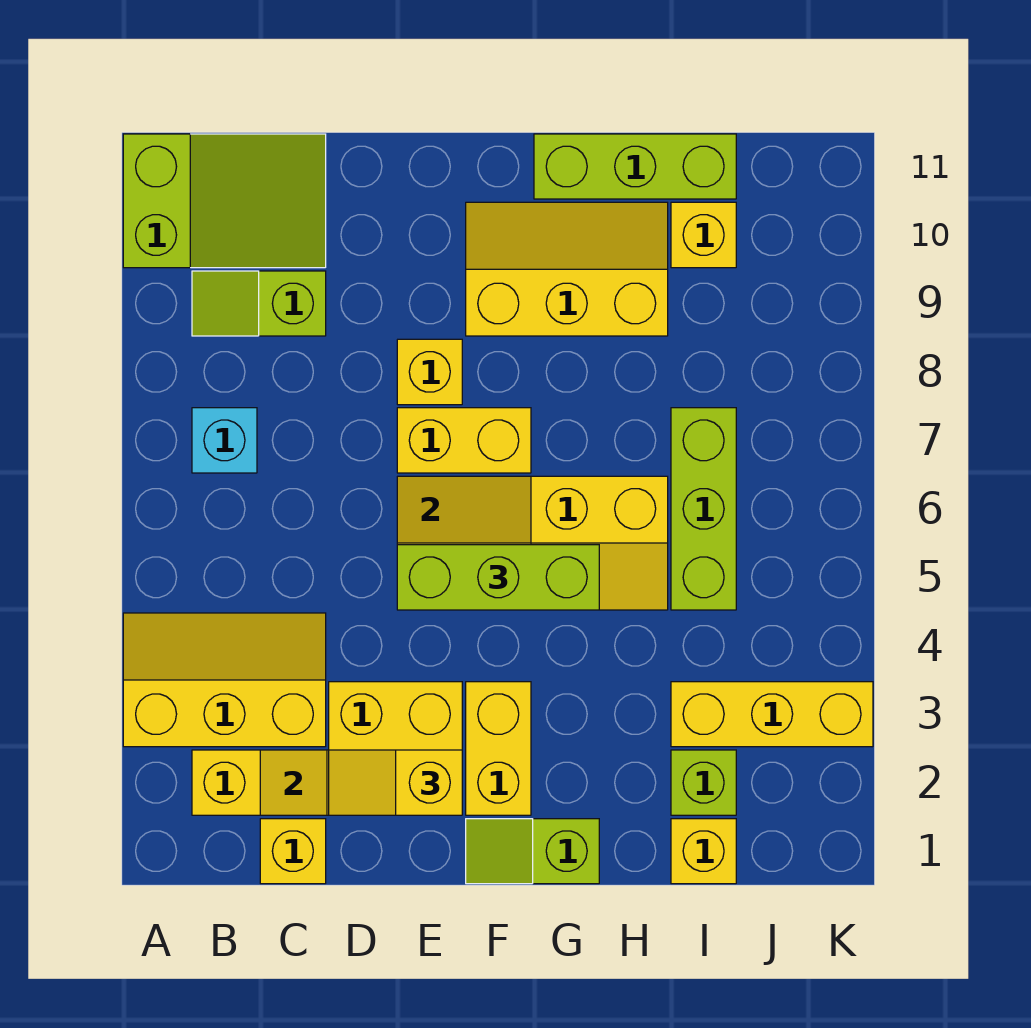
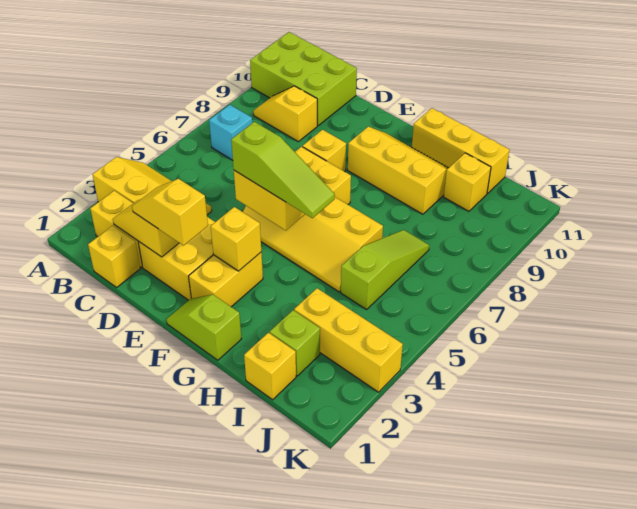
lime slope A10:C11 level 1 top A -> lime brick A10:C11 level 1
lime slope B9:C9 level 1 top C -> yellow slope B9:C9 level 1 top C
lime brick E5:G5 level 3 -> lime slope E5:G5 level 3 top E
none -> yellow brick F3 level 2
lime brick G11:I11 level 1 -> yellow brick G11:I11 level 1
lime brick I5:I7 level 1 -> lime slope I5:I7 level 1 top 5

